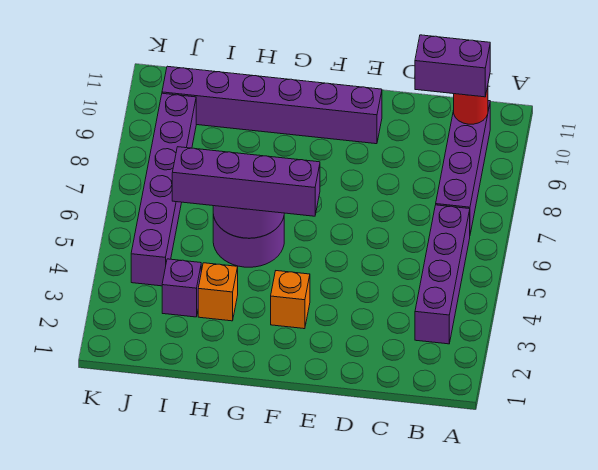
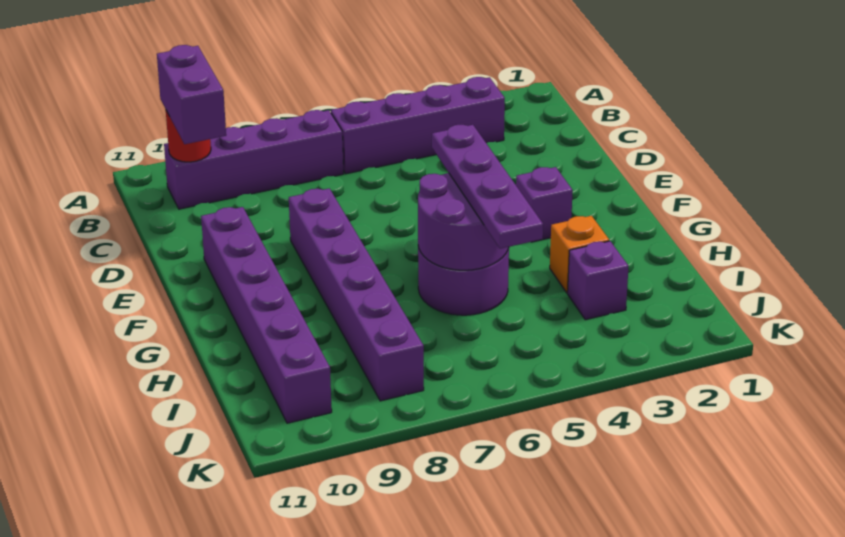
orange brick F3 level 1 -> purple brick F3 level 1
purple brick F5:I5 level 3 -> purple plate F5:I5 level 3
purple brick J4:J9 level 1 -> purple brick E8:J8 level 1

